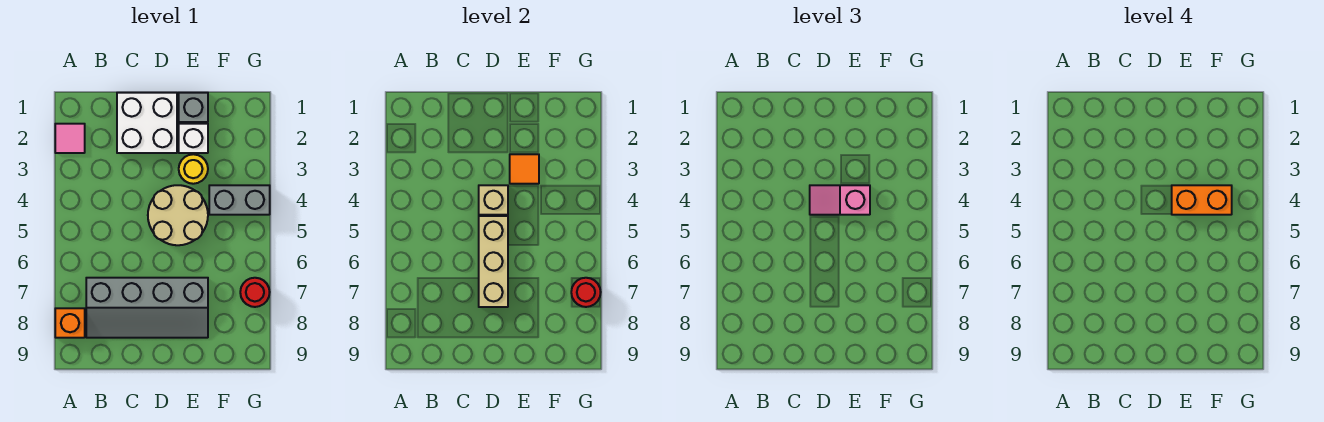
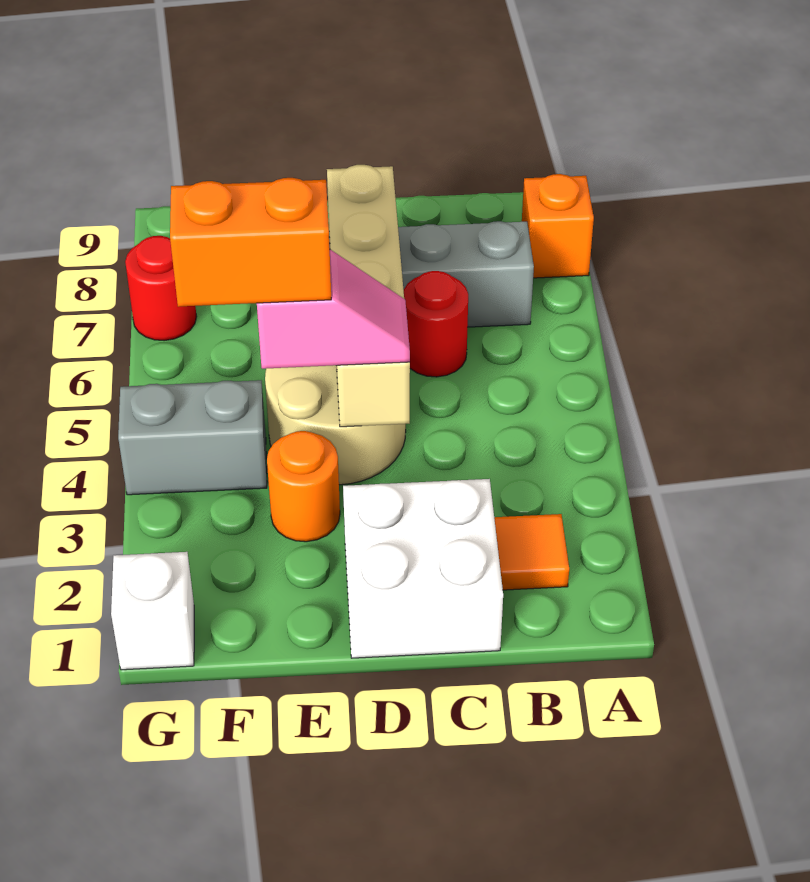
pink tile A2 level 1 -> none
grey brick E1 level 1 -> none
white brick E2 level 1 -> white brick G1 level 1
yellow round brick E3 level 1 -> orange round brick E3 level 1
orange tile E3 level 2 -> orange tile B2 level 1
red round brick G7 level 2 -> red round brick C6 level 1

